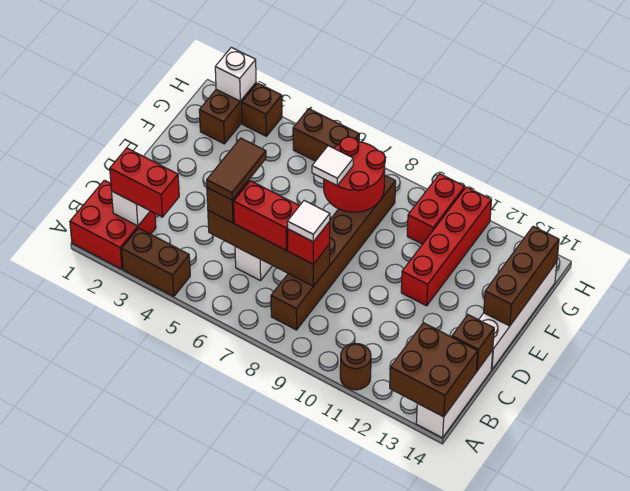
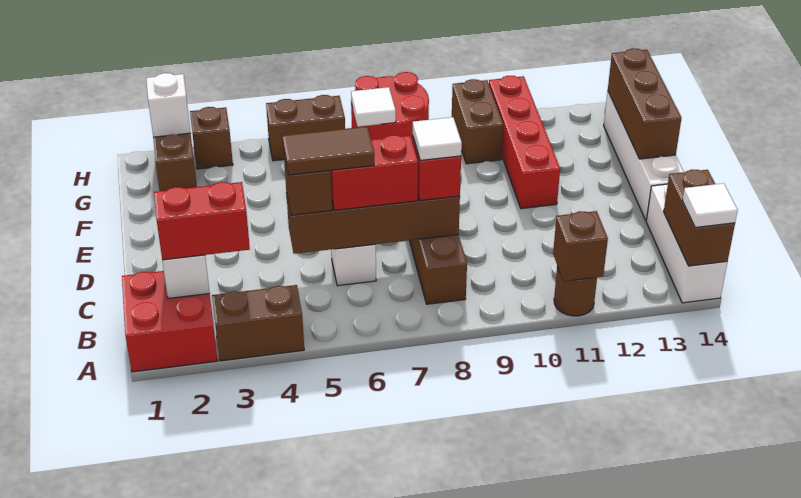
brown brick A13:B14 level 2 -> brown brick A14:B14 level 2
none -> white tile A14 level 3
brown tile C5:D5 level 4 -> brown tile C5:C6 level 4
brown brick C14 level 2 -> brown brick A11 level 2
red brick G10:H10 level 1 -> brown brick G10:H10 level 1

